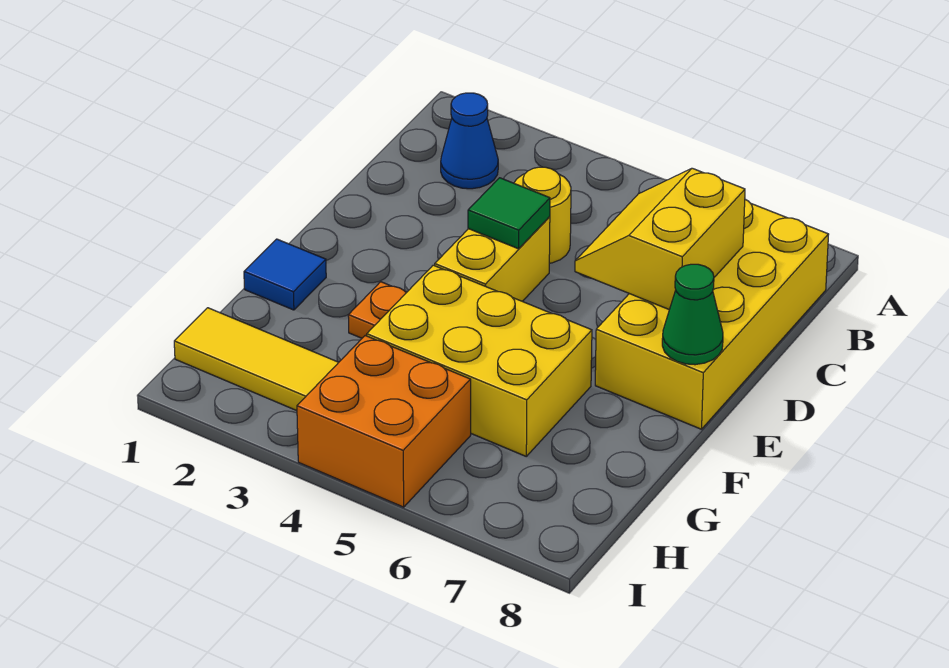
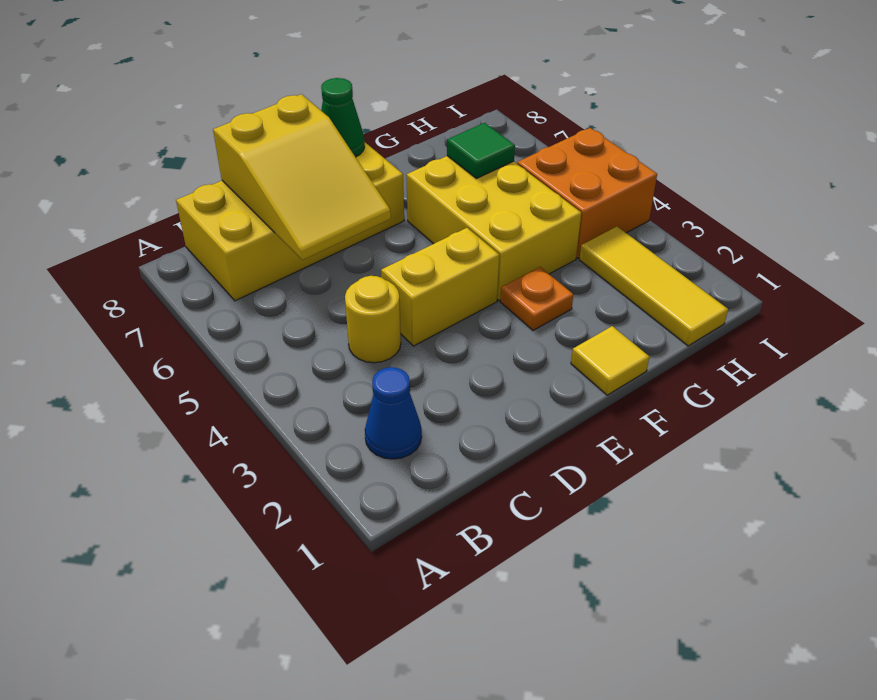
yellow slope C6:D7 level 2 top 7 -> yellow slope C6:D8 level 2 top 8
green tile D4 level 2 -> green tile G6 level 2
blue tile F1 level 1 -> yellow tile F1 level 1

